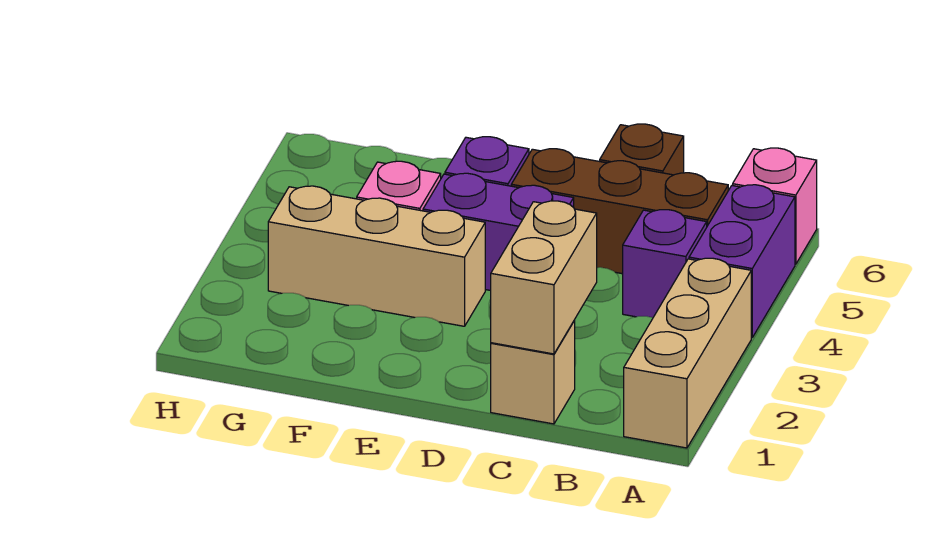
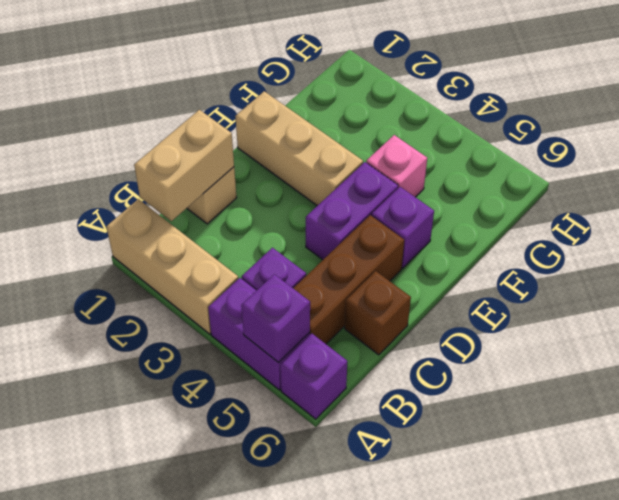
none -> purple brick A5 level 2
pink brick A6 level 1 -> purple brick A6 level 1
tan brick C1:C2 level 2 -> tan brick B1:C1 level 2
tan brick E3:G3 level 1 -> tan brick E1:E3 level 1

